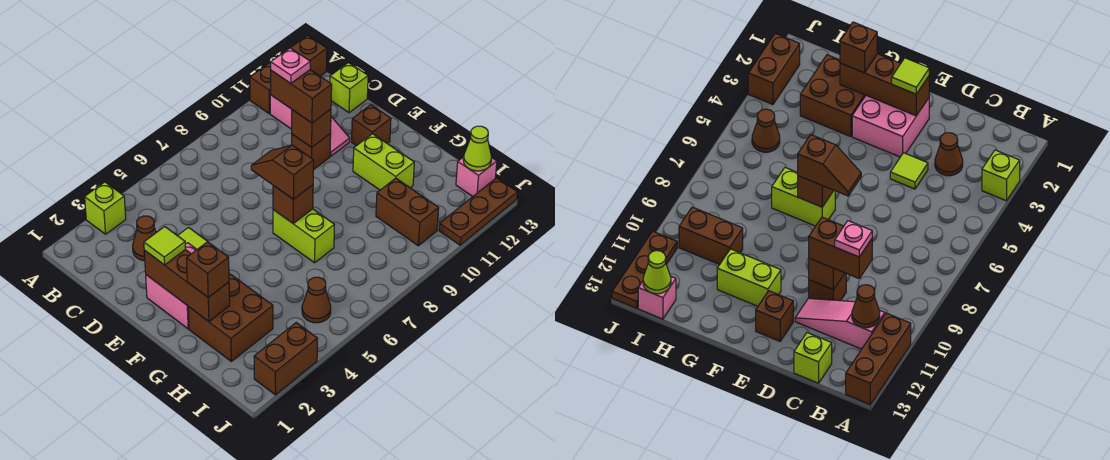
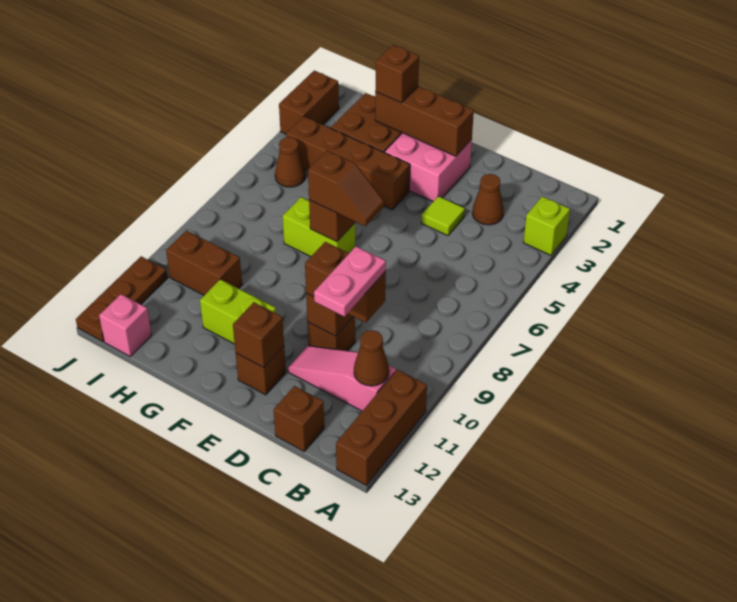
pink plate C10 level 4 -> pink plate C10:C11 level 4
lime brick C13 level 1 -> brown brick C13 level 1
lime tile E2 level 3 -> none
none -> brown brick E12 level 2
none -> brown brick F4:I4 level 1
lime cone I13 level 2 -> none

